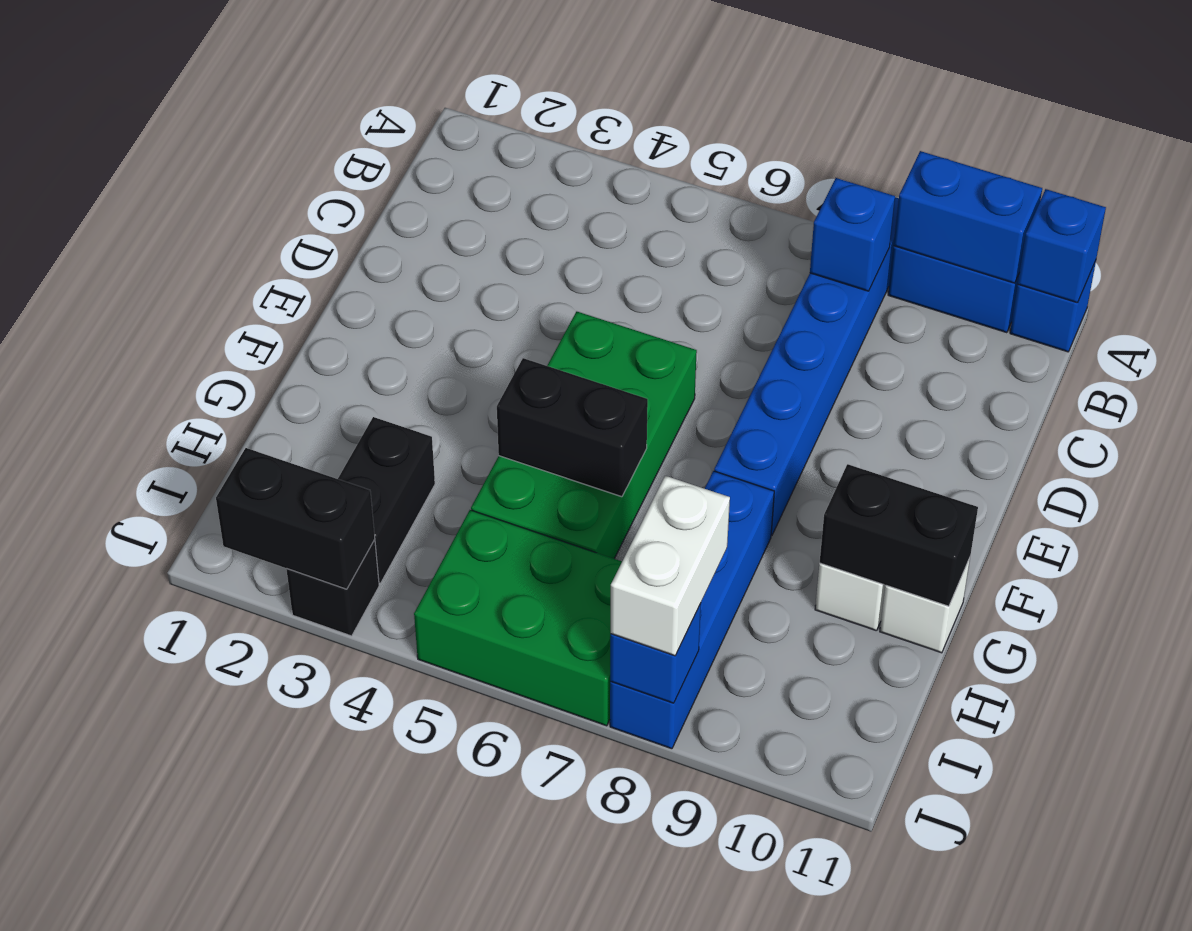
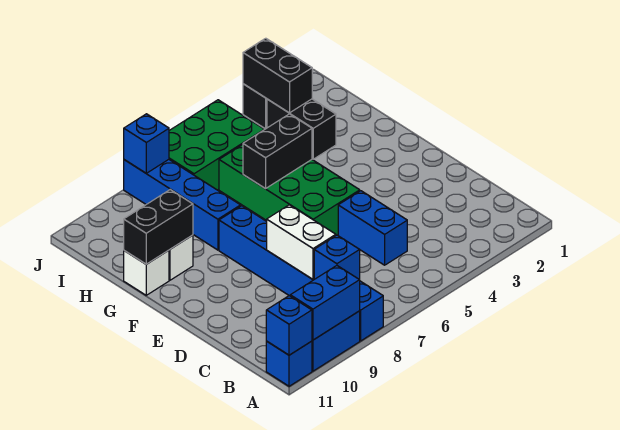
none -> blue brick C5:D5 level 1
white brick I8:J8 level 3 -> white brick C8:D8 level 2
black brick J2:J3 level 2 -> black brick I3:J3 level 2

